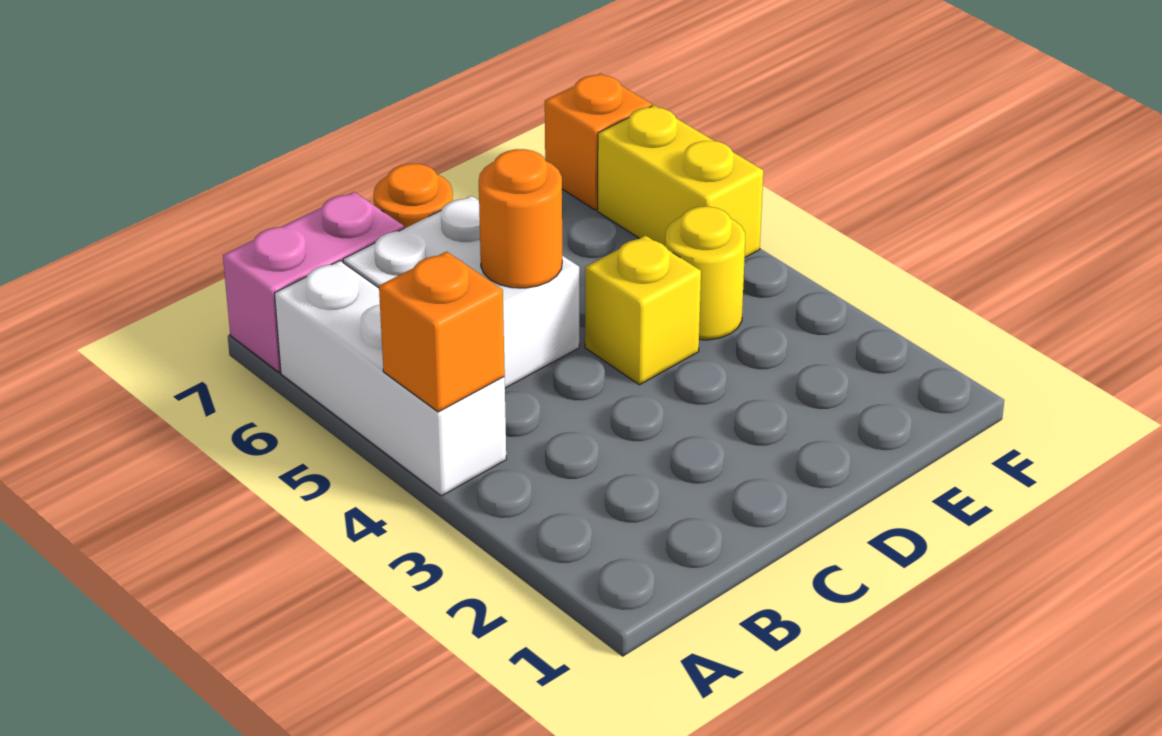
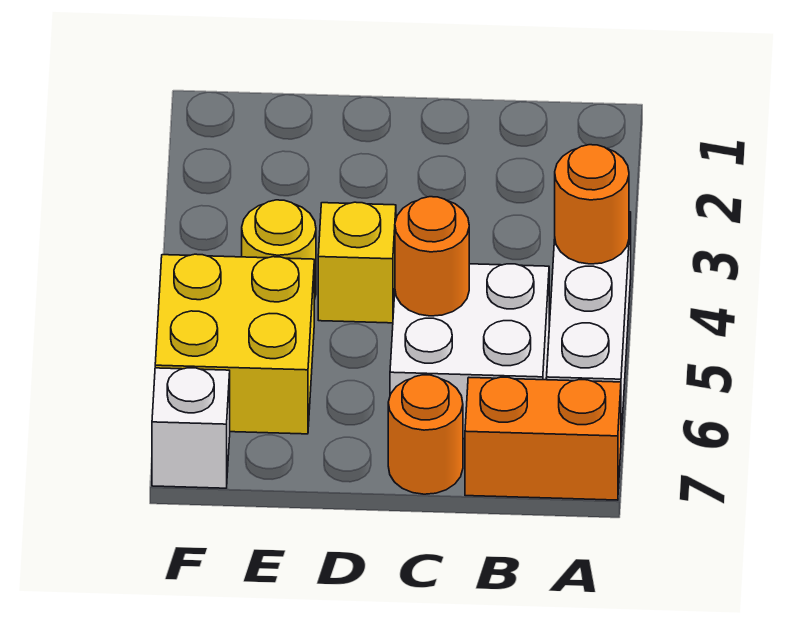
orange brick A4 level 2 -> orange round brick A4 level 2
pink brick A7:B7 level 1 -> orange brick A7:B7 level 1
yellow brick F5:F6 level 1 -> yellow brick E5:F6 level 1
orange brick F7 level 1 -> white brick F7 level 1

